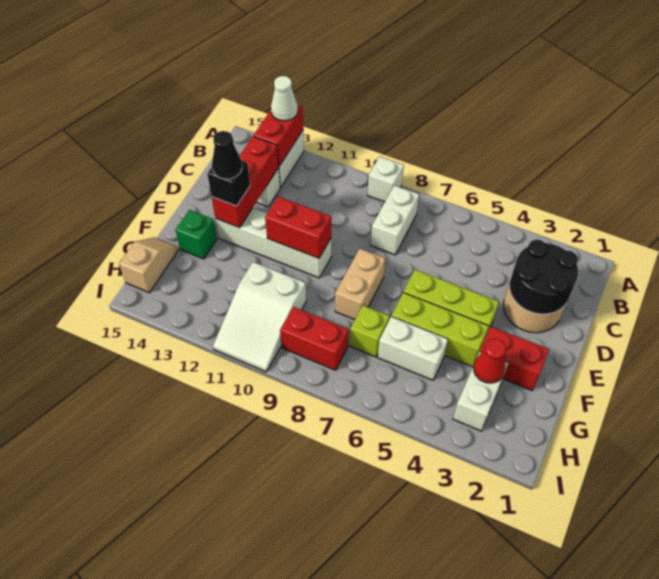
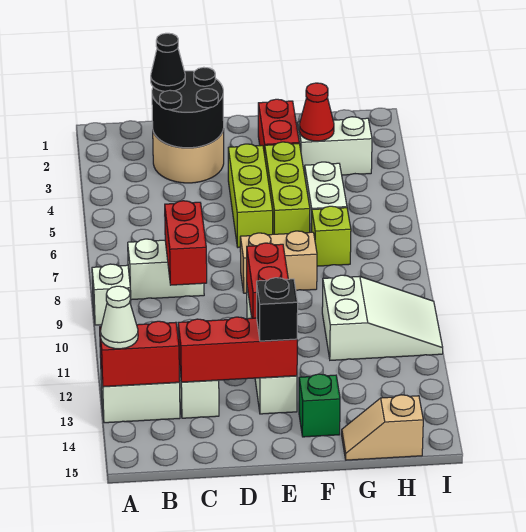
black cone E13 level 4 -> black cone C2 level 3
red brick H8:H9 level 1 -> red brick C8:C9 level 2

